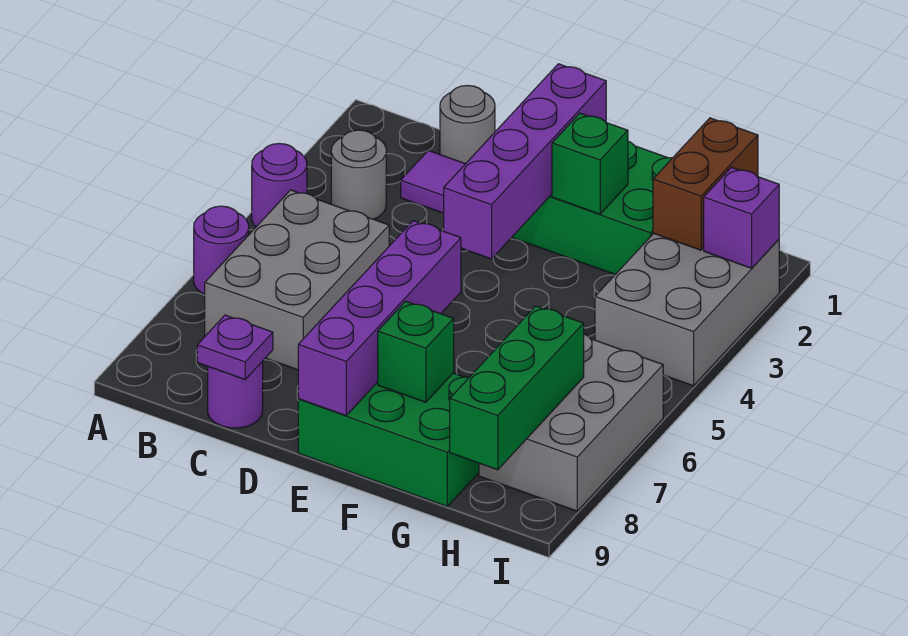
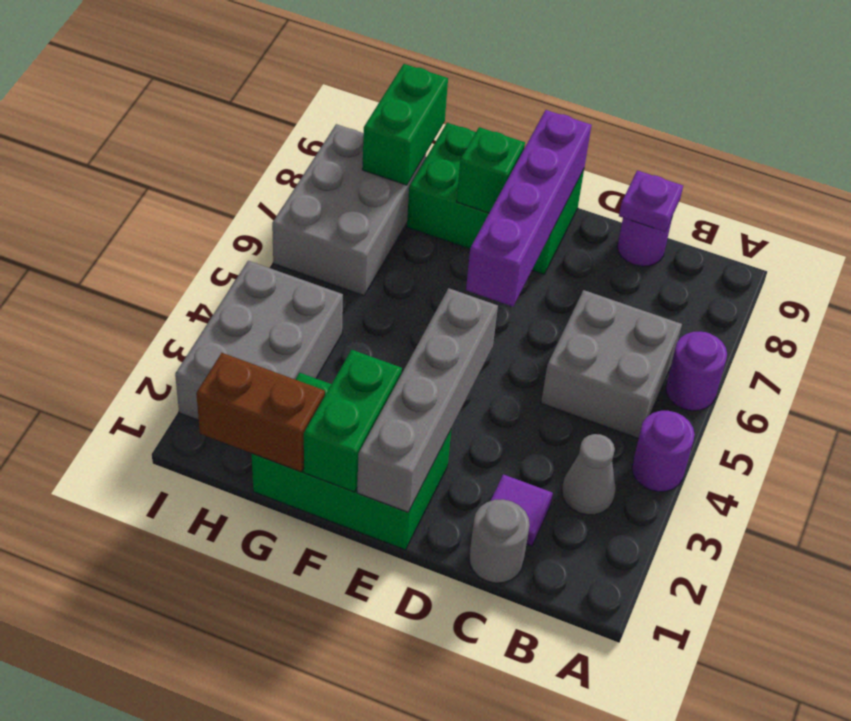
grey round brick B3 level 1 -> grey cone B3 level 1
grey brick B5:C7 level 1 -> grey brick B5:C6 level 1
purple brick E1:E4 level 2 -> grey brick E1:E4 level 2
green brick F2 level 2 -> green brick F1:F2 level 2
brown brick H1:H2 level 2 -> brown brick G1:H1 level 2
green brick H7:H9 level 2 -> green brick H8:H9 level 2
purple brick I2 level 2 -> none

